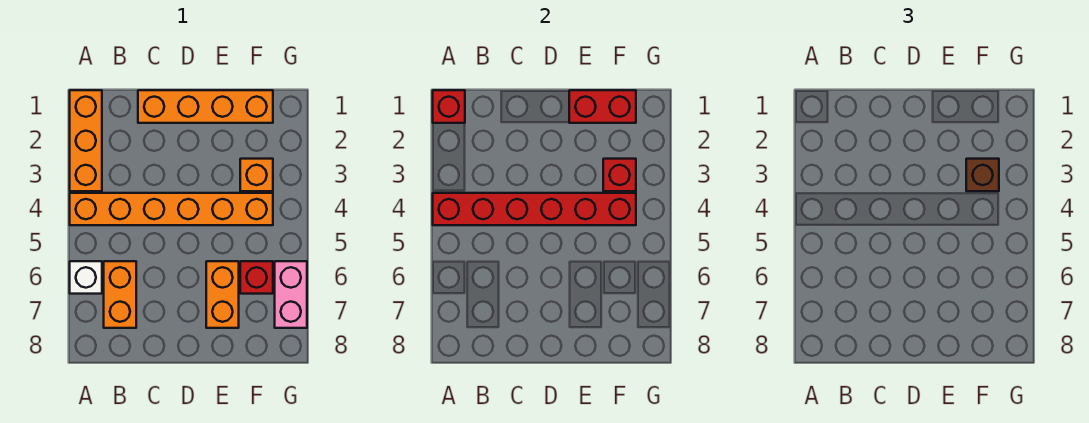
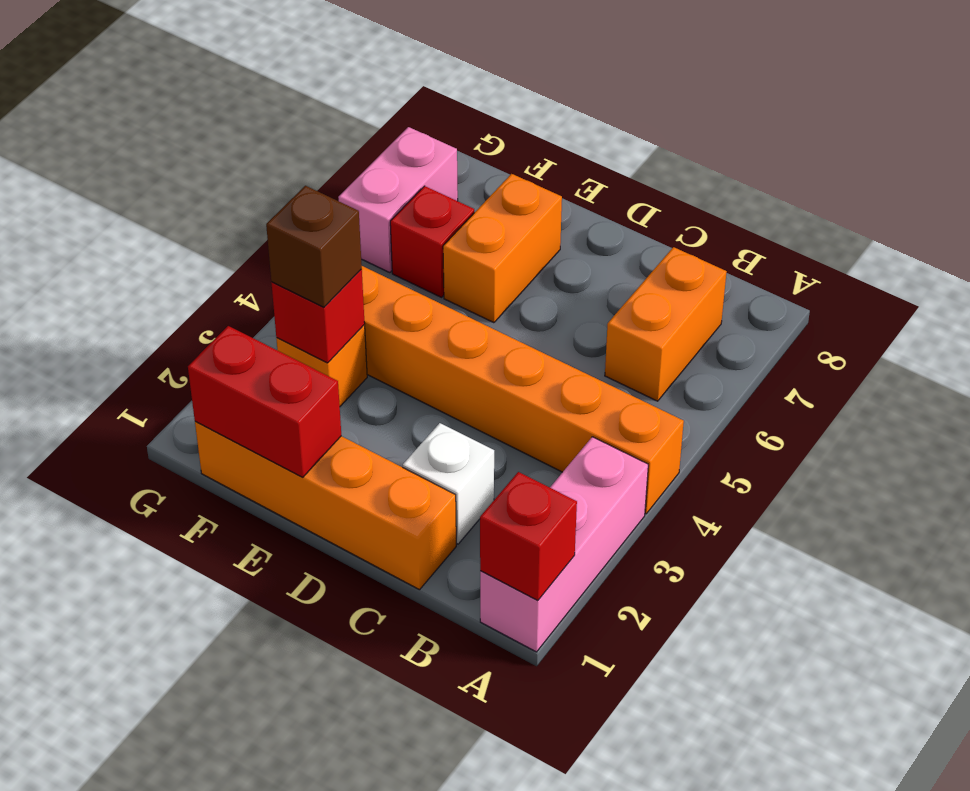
orange brick A1:A3 level 1 -> pink brick A1:A3 level 1
red brick A4:F4 level 2 -> none
white brick A6 level 1 -> white brick C2 level 1

